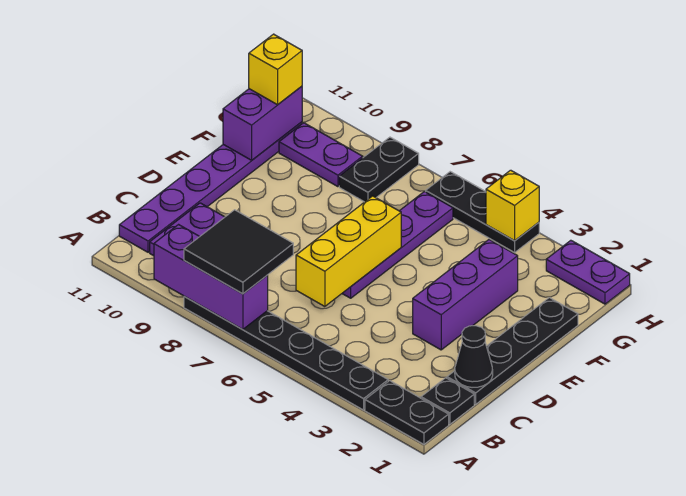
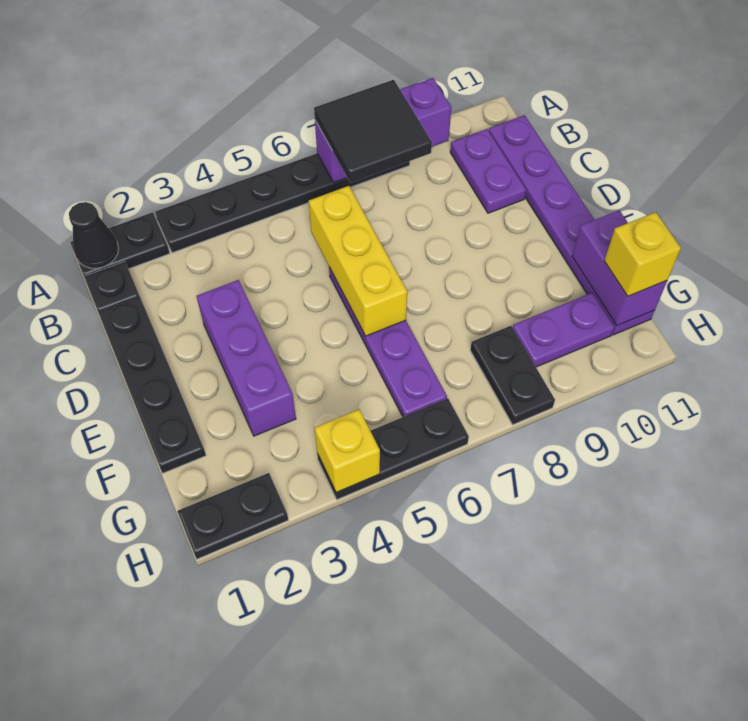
black cone C1 level 2 -> black cone A1 level 2
purple plate H1:H2 level 1 -> black plate H1:H2 level 1

